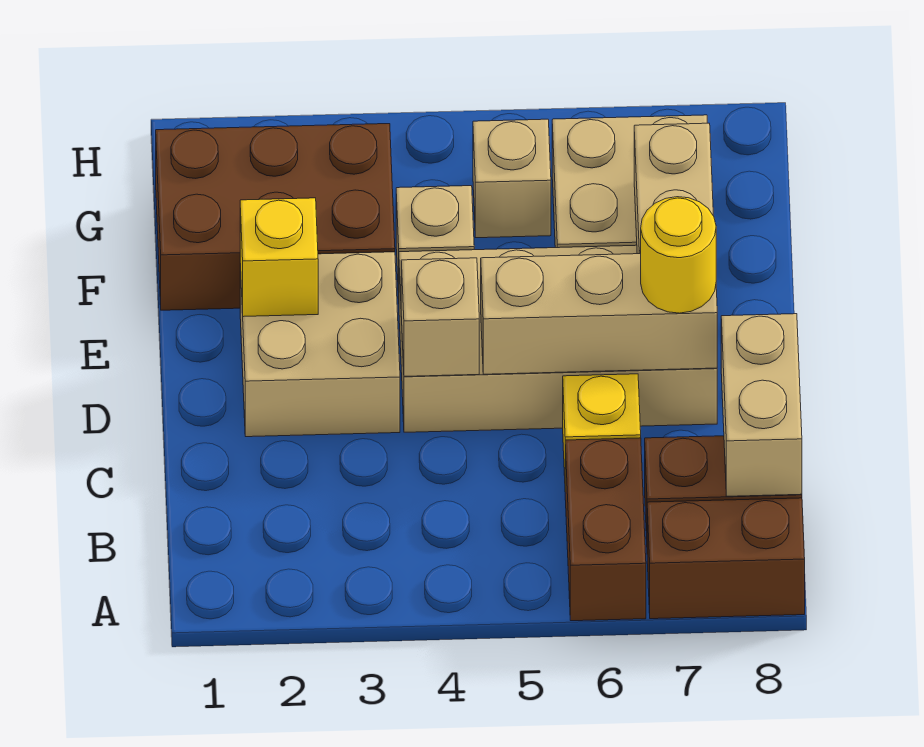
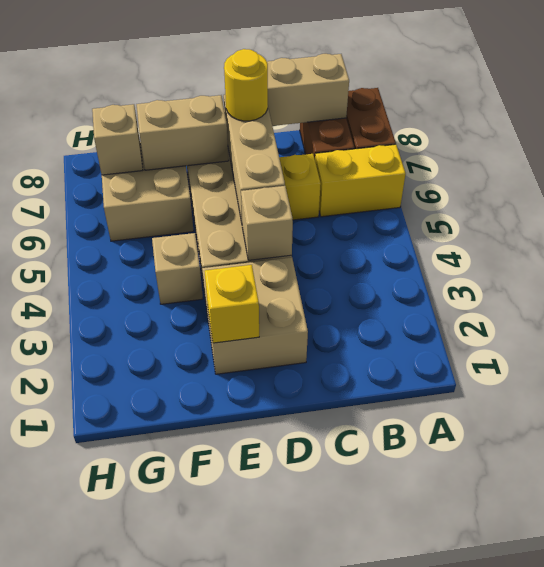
brown brick A6:B6 level 1 -> yellow brick A6:B6 level 1
brown brick F1:G3 level 1 -> none
tan brick G5 level 1 -> tan brick G7 level 2

